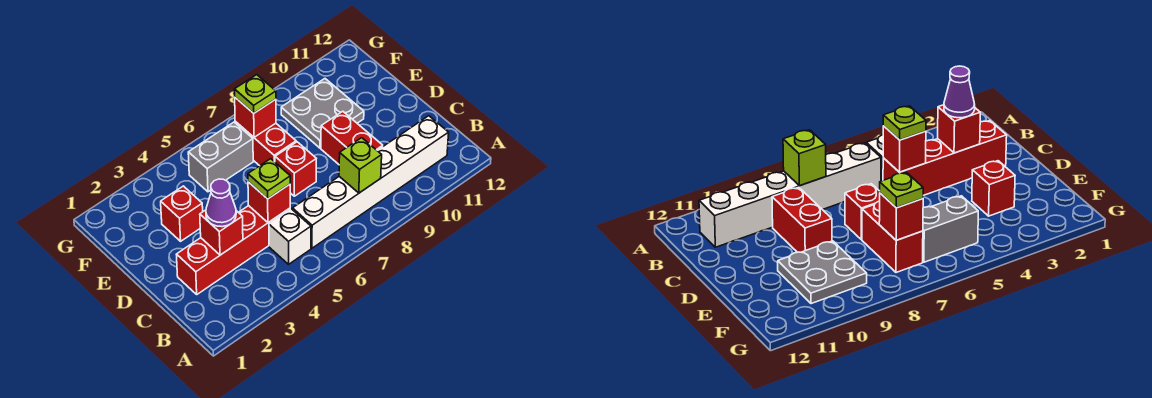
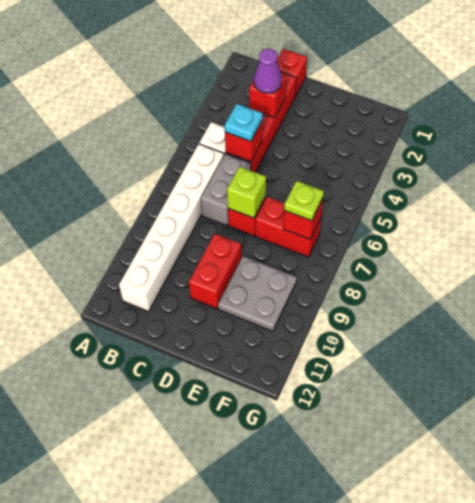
lime brick B8 level 2 -> lime brick D7 level 2
lime plate C5 level 3 -> cyan plate C5 level 3
red brick C9:D9 level 1 -> red brick D9:D10 level 1
red brick E3 level 1 -> red brick C1 level 1
grey brick F5:F6 level 1 -> grey brick C6:C7 level 1

